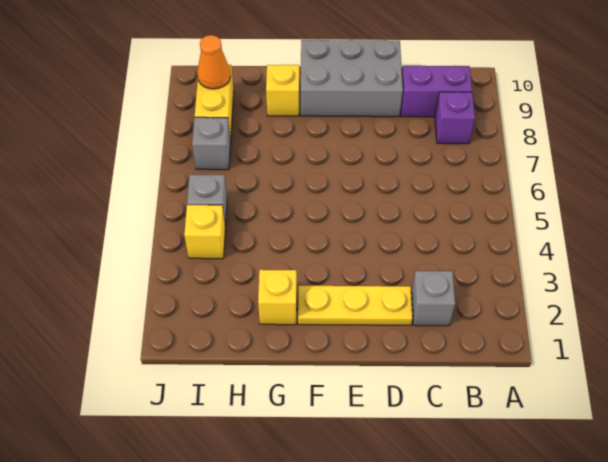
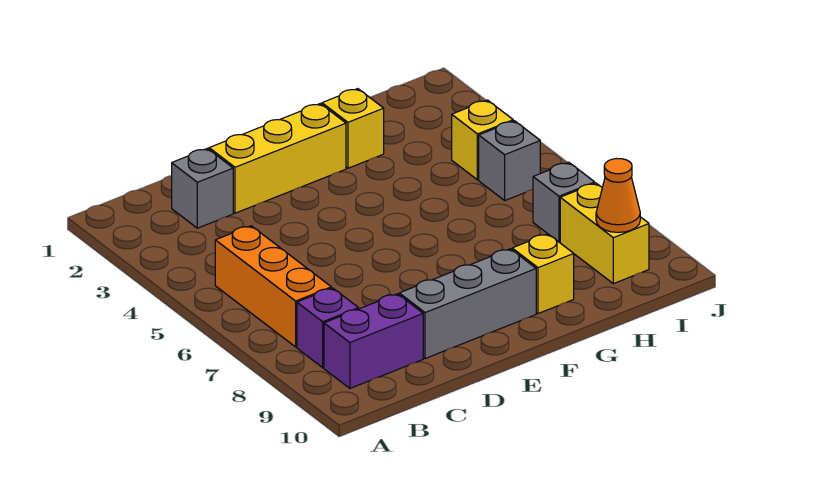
none -> orange brick B5:B7 level 1
yellow plate D2:F2 level 1 -> yellow brick D2:F2 level 1
grey brick D9:F10 level 1 -> grey brick D9:F9 level 1

